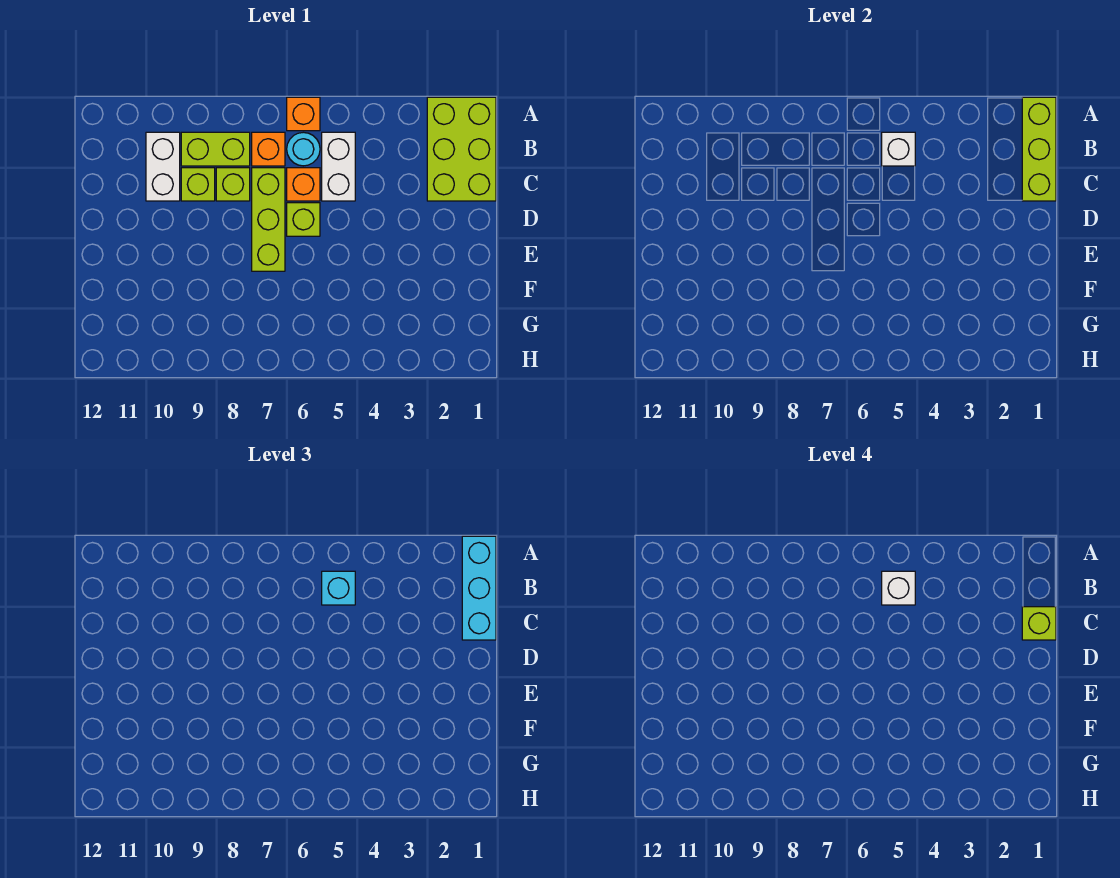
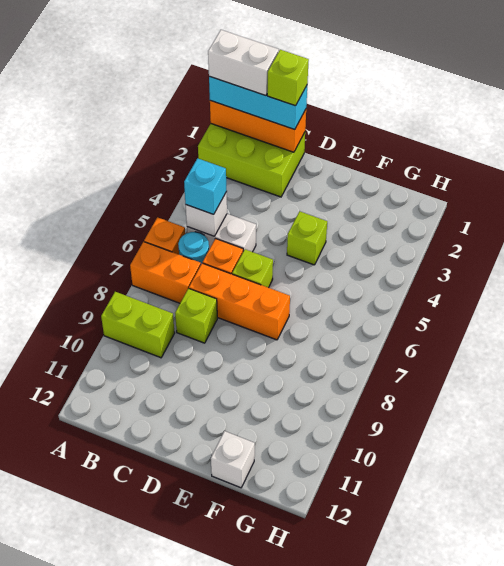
lime brick A1:C1 level 2 -> orange brick A1:C1 level 2
white brick B5 level 4 -> white brick F12 level 1
orange brick B7 level 1 -> orange brick A7:B7 level 1
lime brick B8:B9 level 1 -> lime brick A9:B9 level 1
white brick B10:C10 level 1 -> white brick A1:B1 level 4
lime brick C7:E7 level 1 -> orange brick C7:E7 level 1
lime brick C9 level 1 -> lime brick E4 level 1

